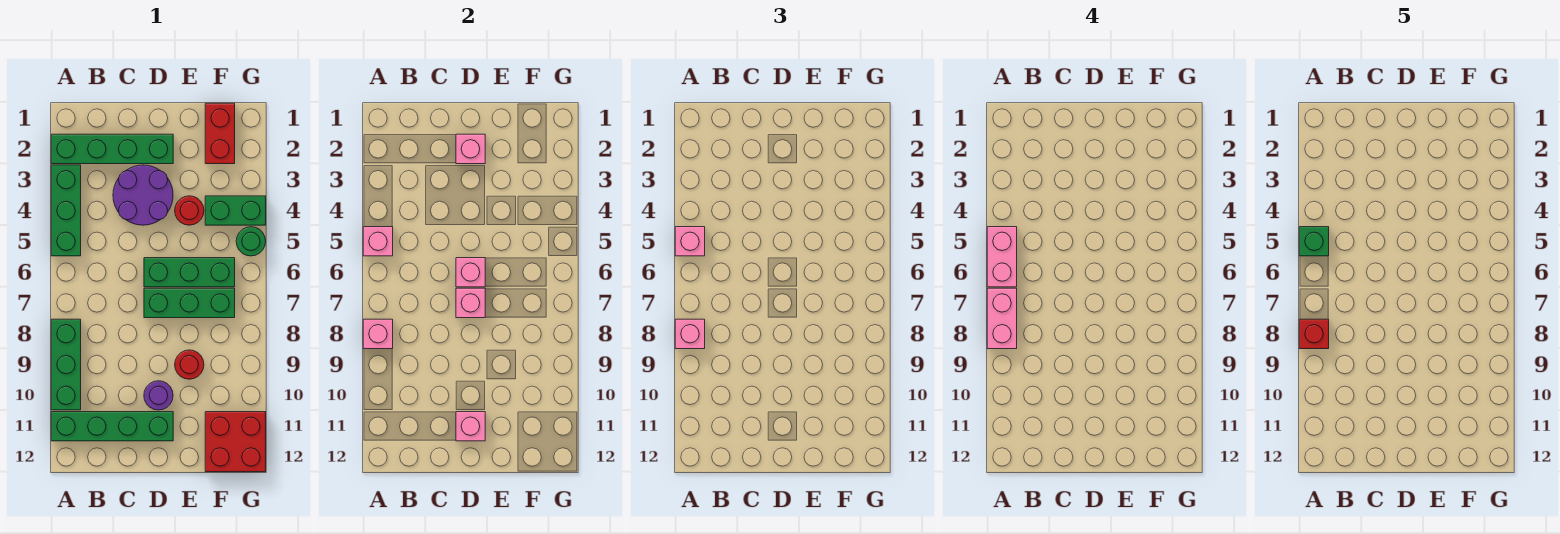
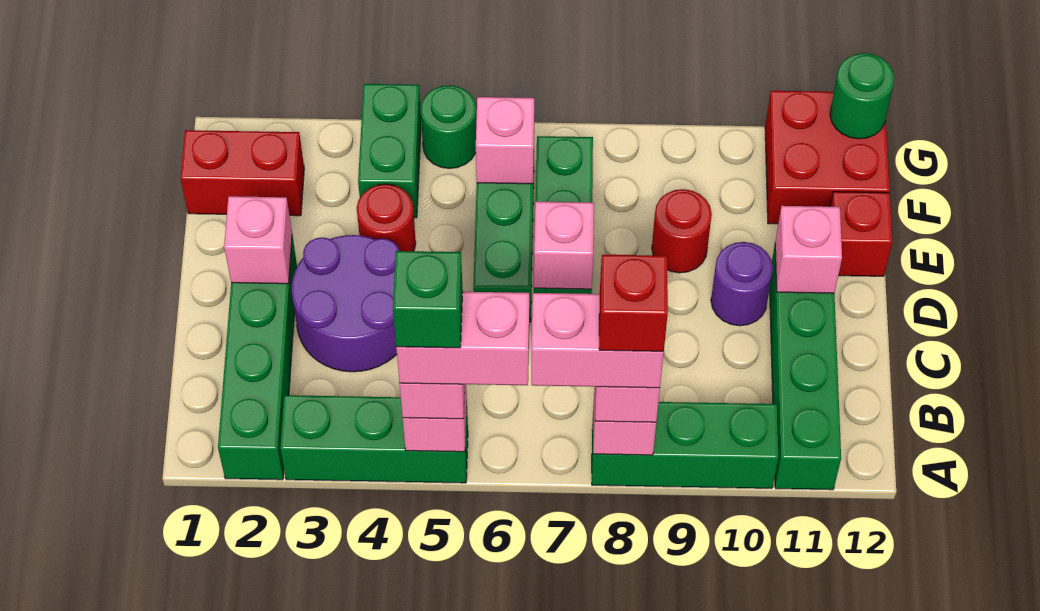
pink brick D6 level 2 -> pink brick F6 level 2
none -> red brick E12 level 1
none -> green round brick G12 level 2

